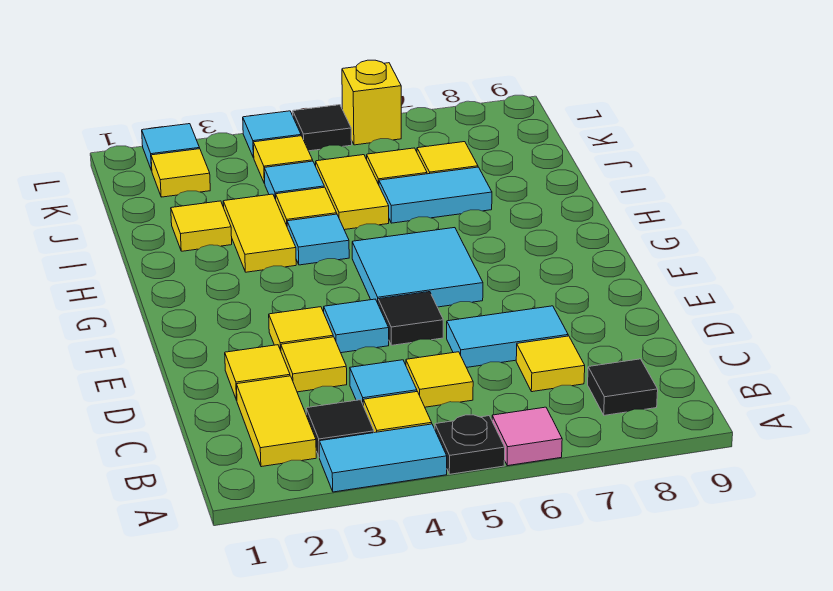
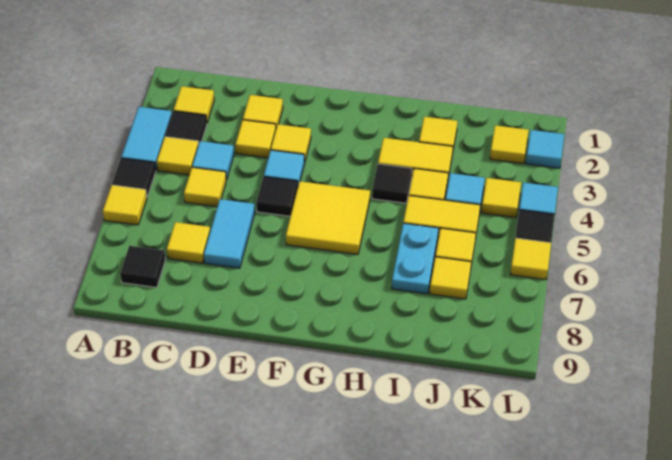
black plate A5 level 1 -> black tile A5 level 1
pink tile A6 level 1 -> yellow tile A6 level 1
yellow tile B2:C2 level 1 -> yellow tile B2 level 1
cyan tile F5:G6 level 1 -> yellow tile F5:G6 level 1
cyan tile H4 level 1 -> black tile H4 level 1
cyan tile I6:I7 level 1 -> cyan plate I6:I7 level 1
yellow brick L6 level 1 -> yellow tile L6 level 1

